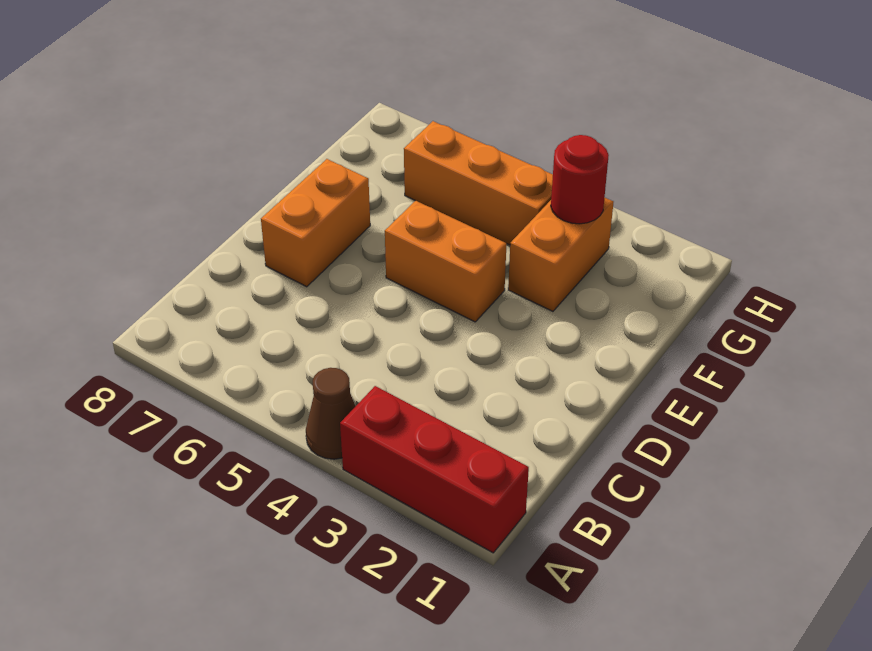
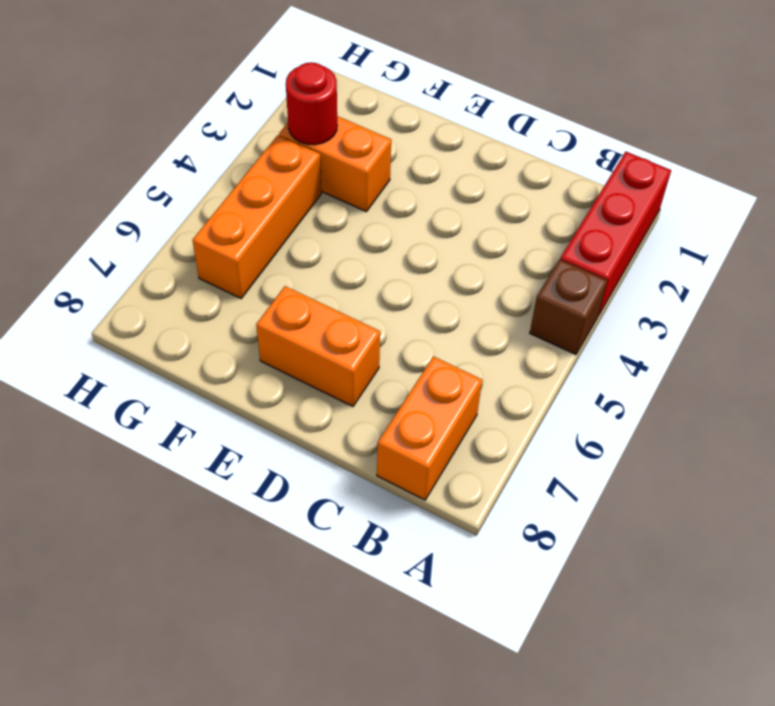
brown cone A4 level 1 -> brown brick A4 level 1
orange brick E4:E5 level 1 -> orange brick B7:B8 level 1

